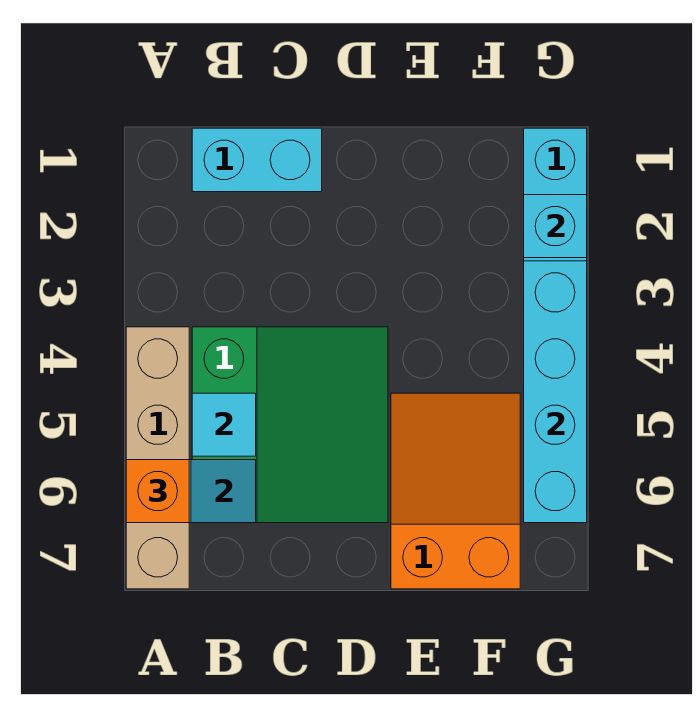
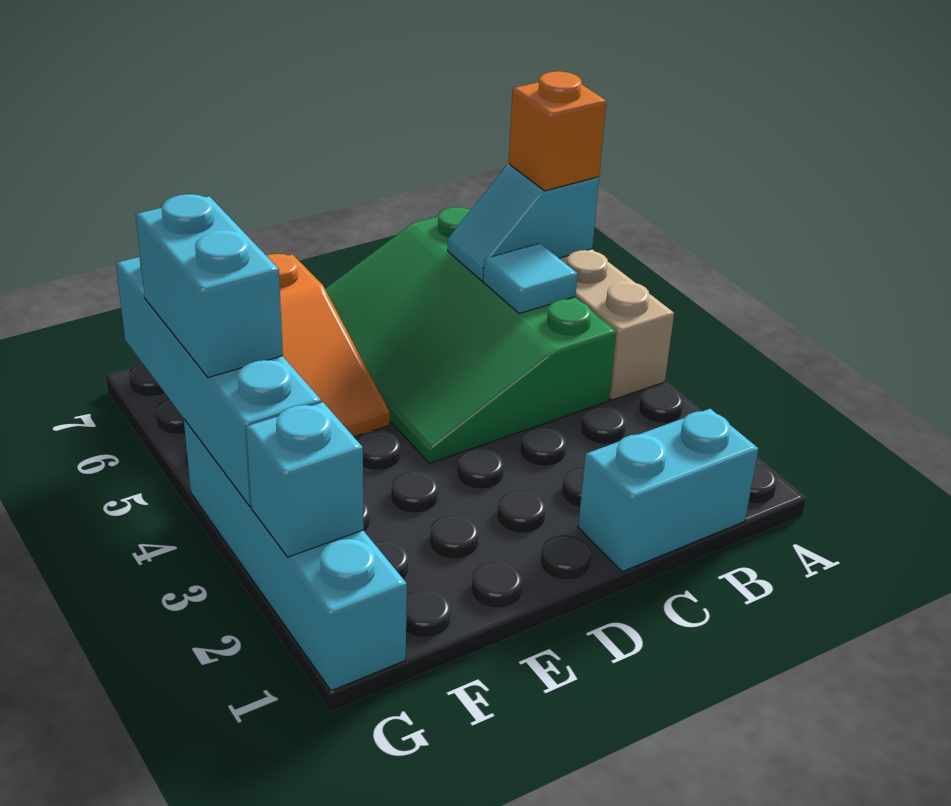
green slope B4:D6 level 1 top B -> green slope B4:D7 level 1 top B
none -> cyan brick G4:G5 level 3

